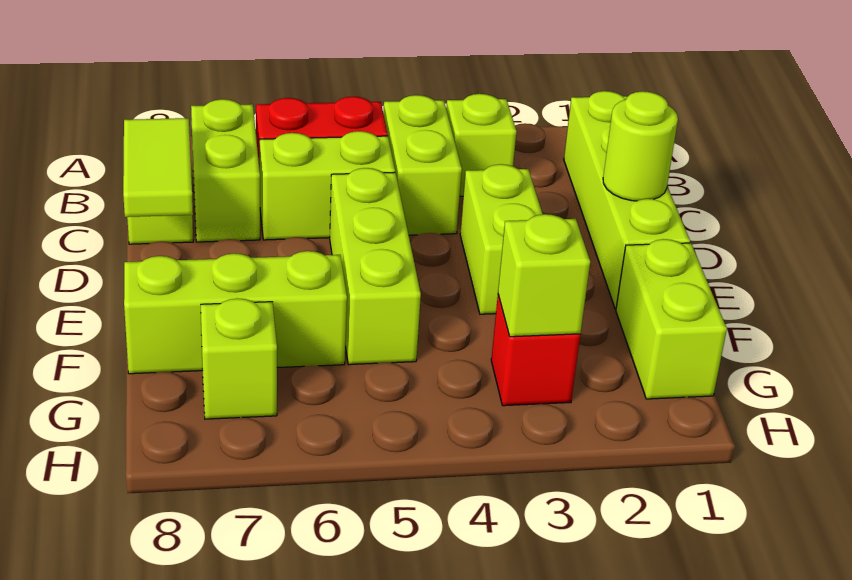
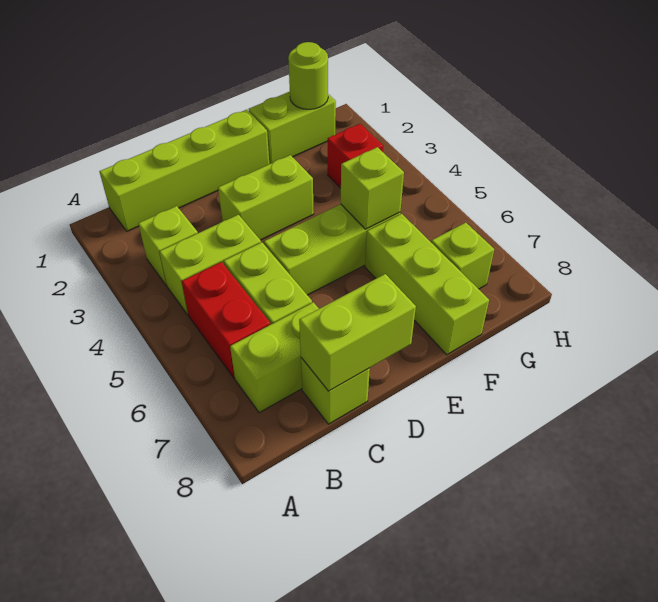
lime tile C8:D8 level 2 -> lime brick C8:D8 level 2
lime round brick D1 level 2 -> lime round brick G1 level 2
lime brick G3 level 2 -> lime brick F5 level 2

